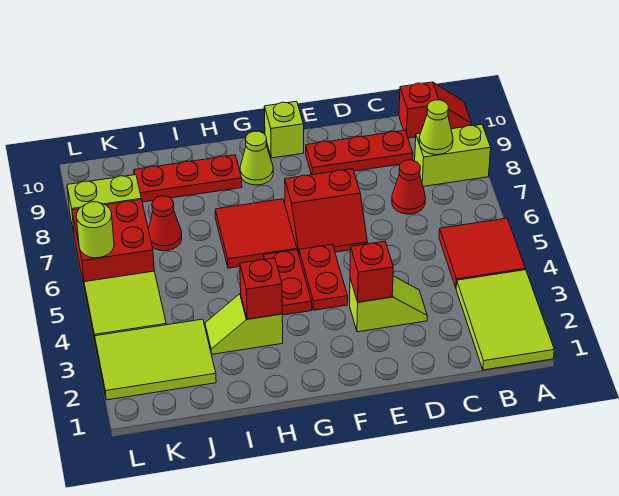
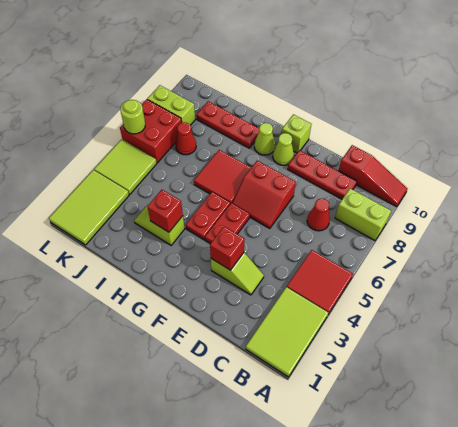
red slope A10:B10 level 1 top B -> red slope A10:C10 level 1 top C
lime cone B8 level 2 -> lime cone F9 level 1
lime tile J2:L3 level 1 -> lime tile K1:L3 level 1

